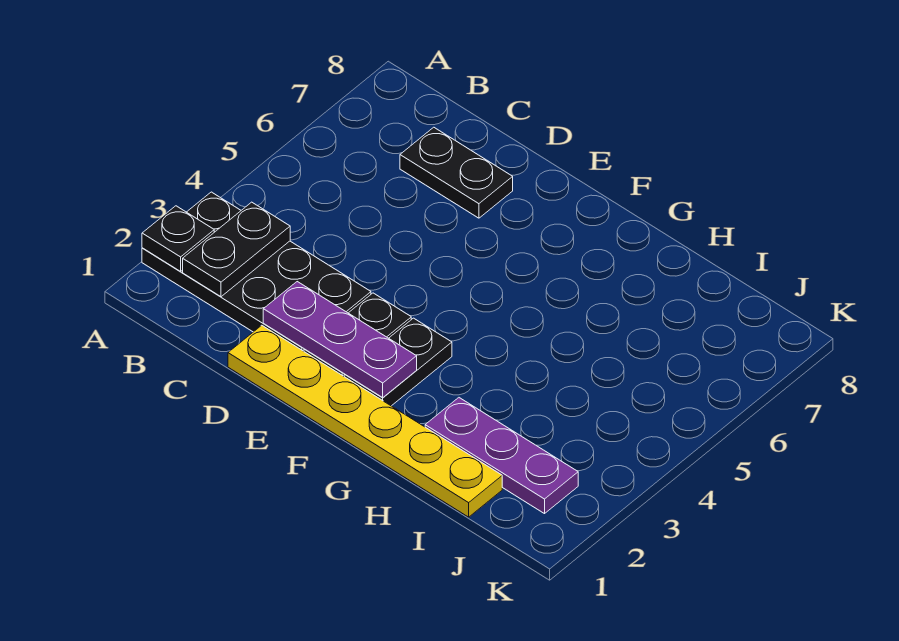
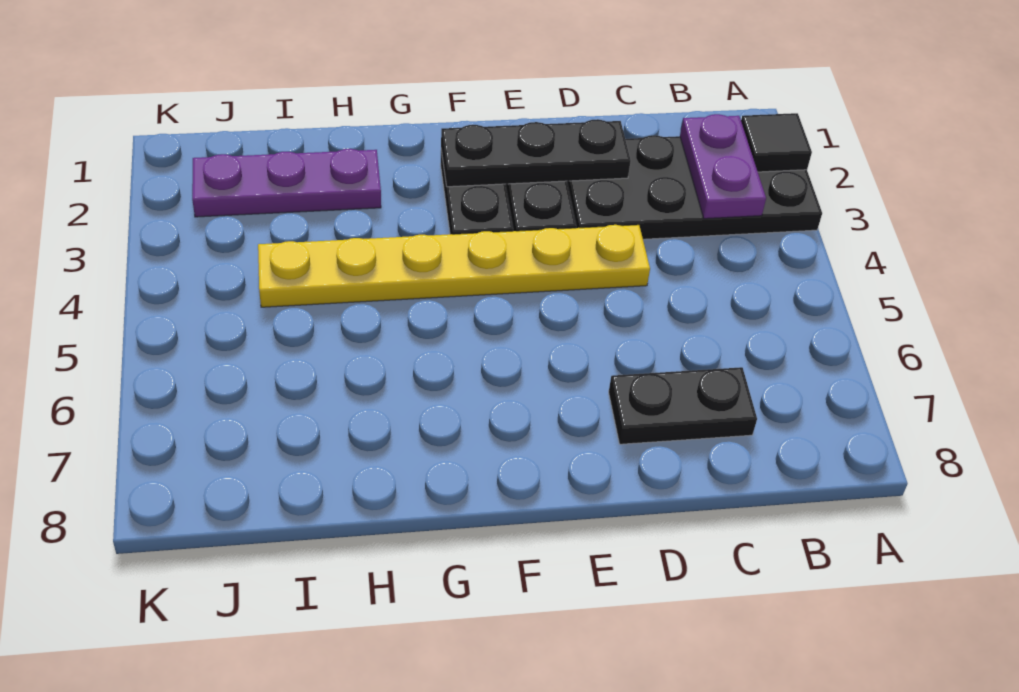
black plate A2 level 2 -> black tile A2 level 2
black plate B2:B3 level 2 -> purple plate B2:B3 level 2
yellow plate D1:I1 level 1 -> yellow plate D4:I4 level 1
purple plate D2:F2 level 2 -> black plate D2:F2 level 2

